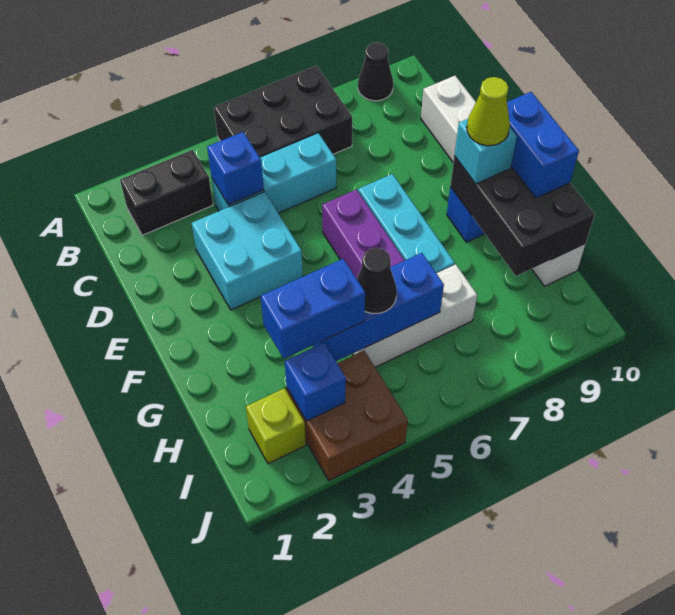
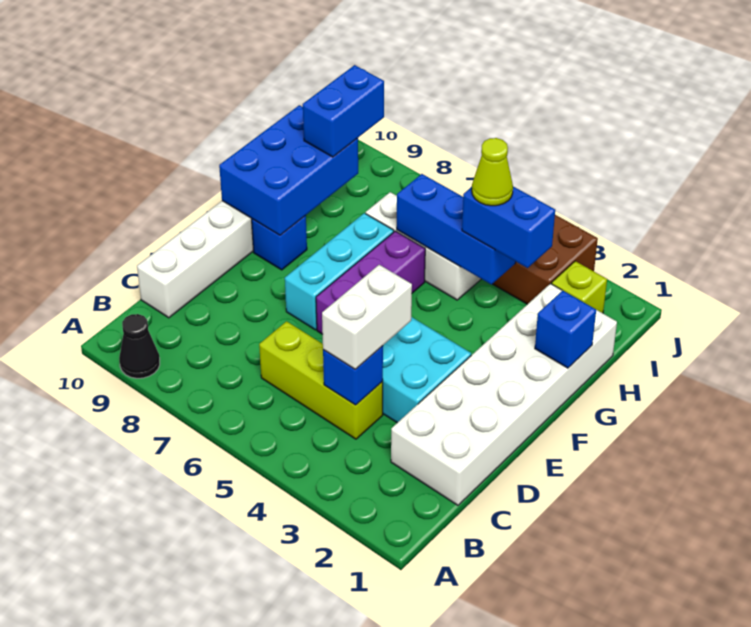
black brick A5:B7 level 1 -> none
black brick B2:B3 level 1 -> none
none -> white brick C1:H2 level 1
cyan brick C4:C6 level 1 -> lime brick C4:C6 level 1
none -> white brick C4:D4 level 3
black brick F9:H10 level 2 -> blue brick F9:H10 level 2
cyan brick F9 level 3 -> none
lime cone F9 level 4 -> lime cone H4 level 4
blue brick F10:G10 level 3 -> blue brick H9:I9 level 3
black cone H5 level 3 -> none
blue brick I3 level 2 -> blue brick G1 level 2

